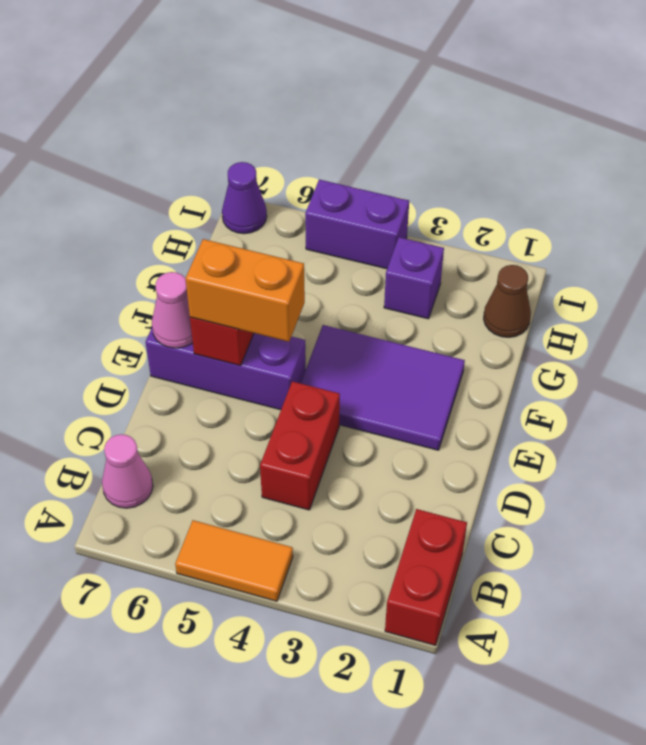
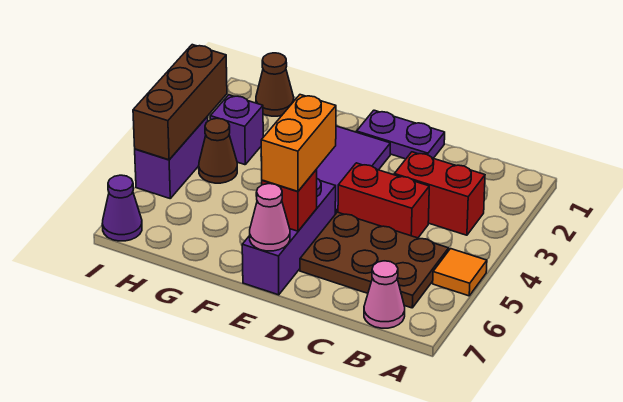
red brick A1:B1 level 1 -> red brick B3:C3 level 1
orange tile A4:A5 level 1 -> orange tile A5 level 1
none -> brown plate B5:D6 level 1
none -> purple plate D1:E1 level 1
none -> brown cone H4 level 1
none -> brown brick I3:I5 level 2

